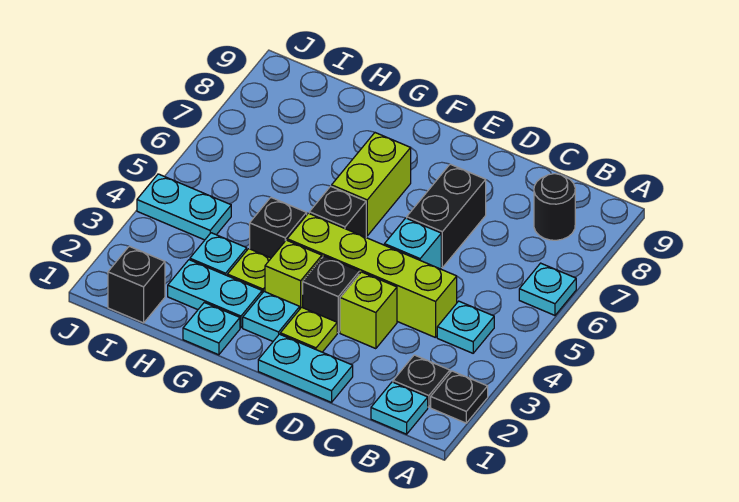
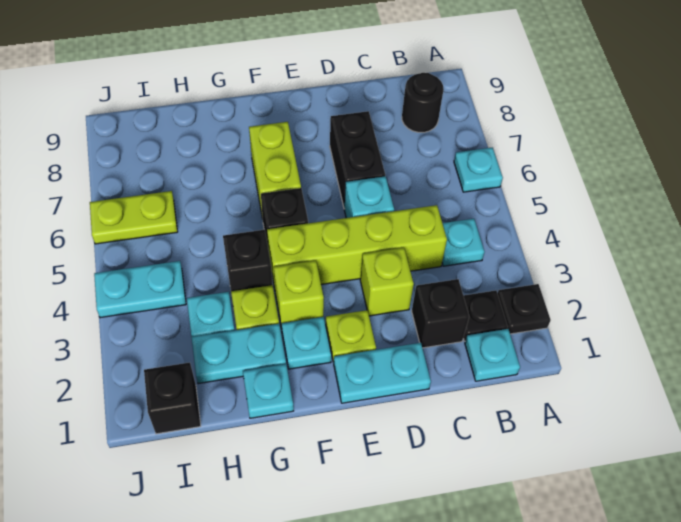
black brick E3 level 1 -> black brick C2 level 1
none -> lime plate I6:J6 level 1

